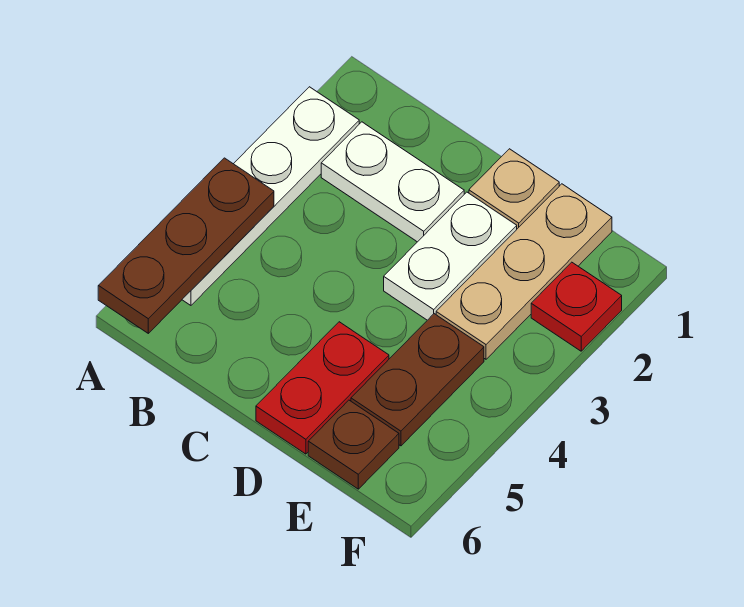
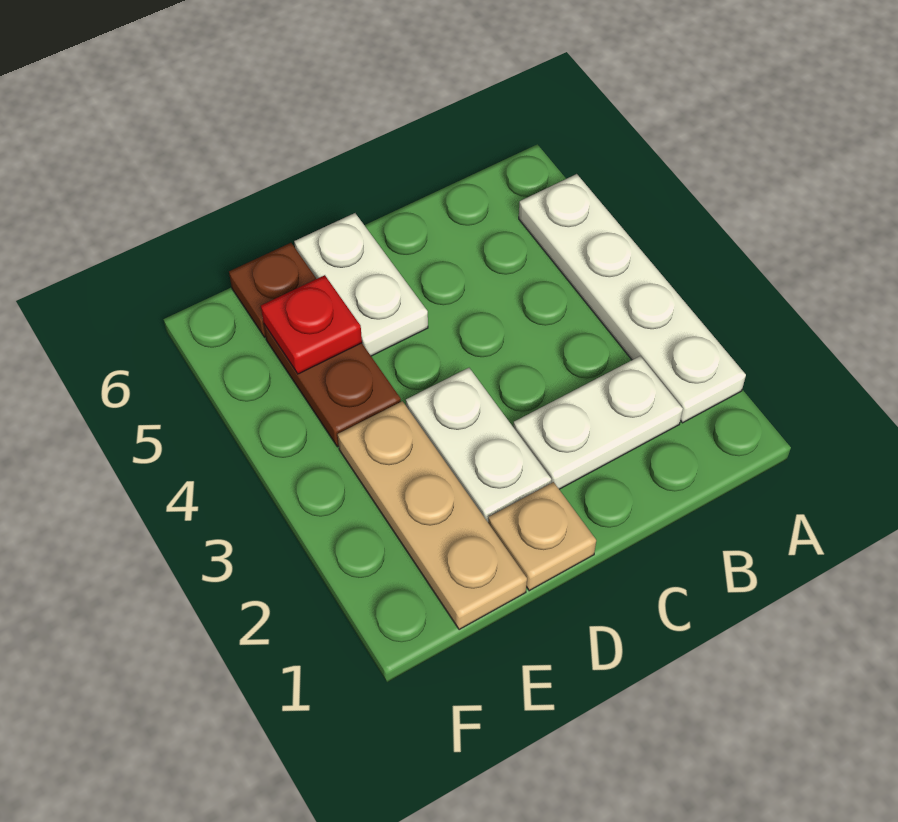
brown plate A4:A6 level 2 -> none
red plate D5:D6 level 1 -> white plate D5:D6 level 1
red plate F2 level 1 -> red plate E5 level 2

